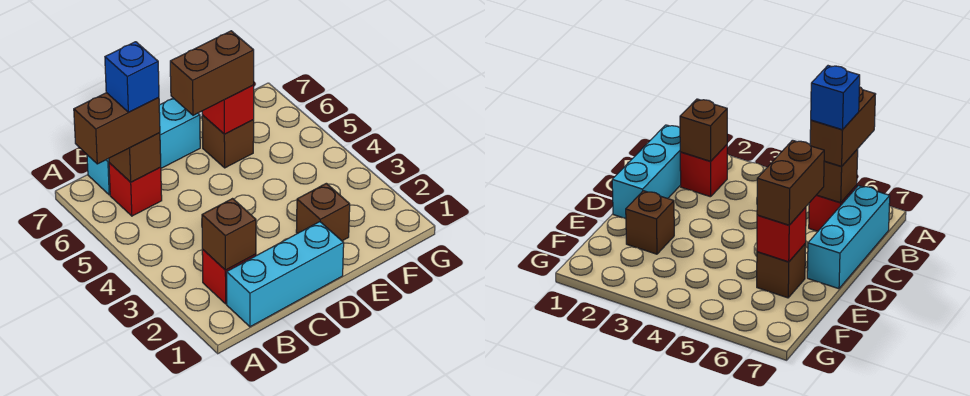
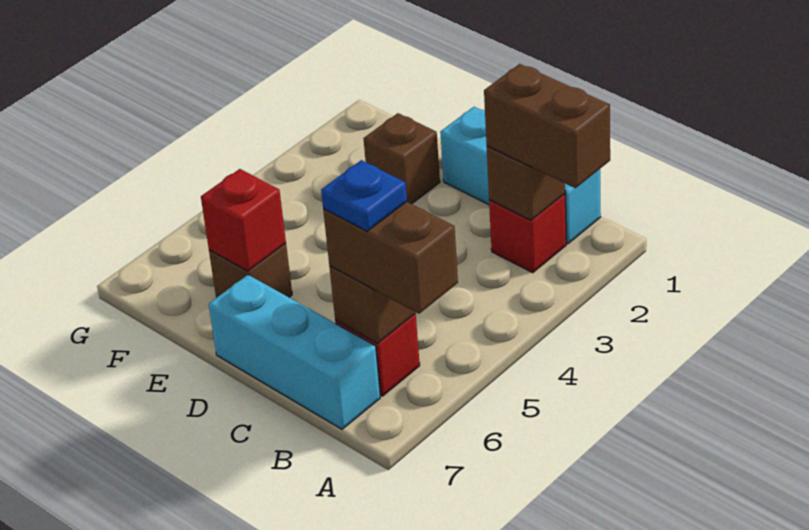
blue brick B6 level 4 -> blue plate B6 level 4
brown brick D6:E6 level 3 -> brown brick A2:B2 level 3

